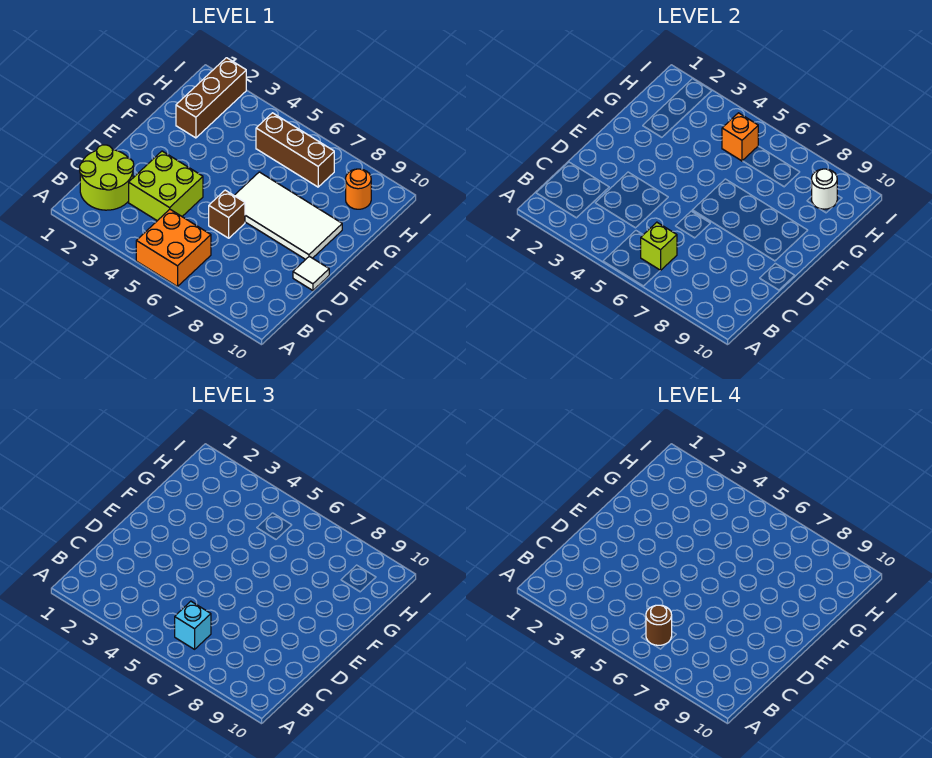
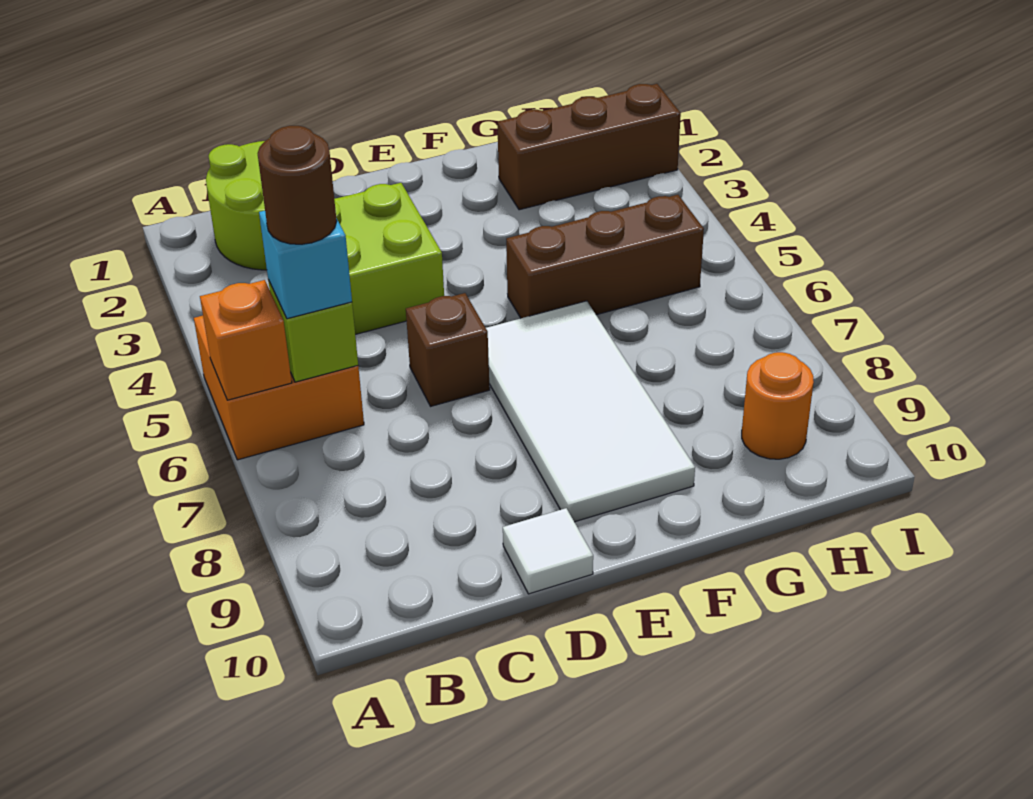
brown brick H5:H7 level 1 -> brown brick F5:H5 level 1
orange brick H5 level 2 -> orange brick A6 level 2
white round brick H9 level 2 -> none

